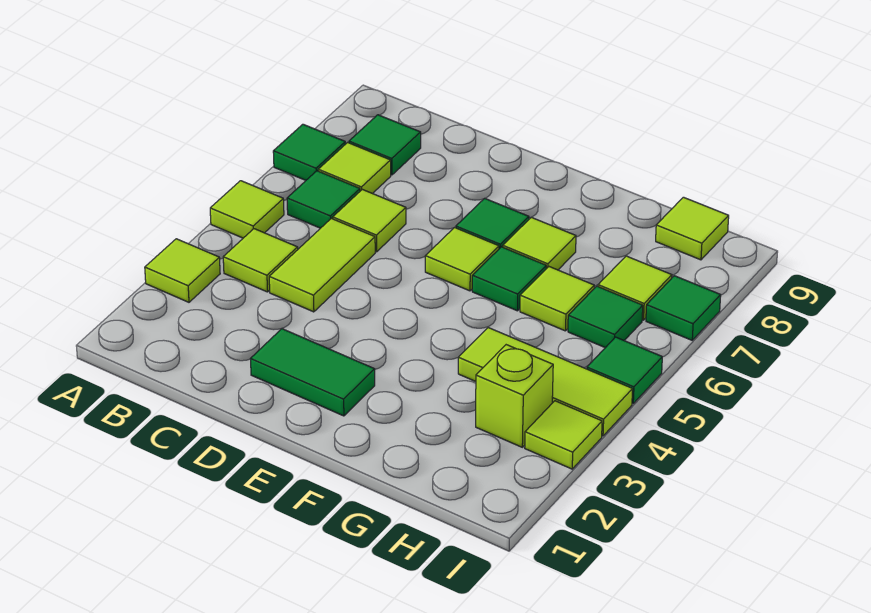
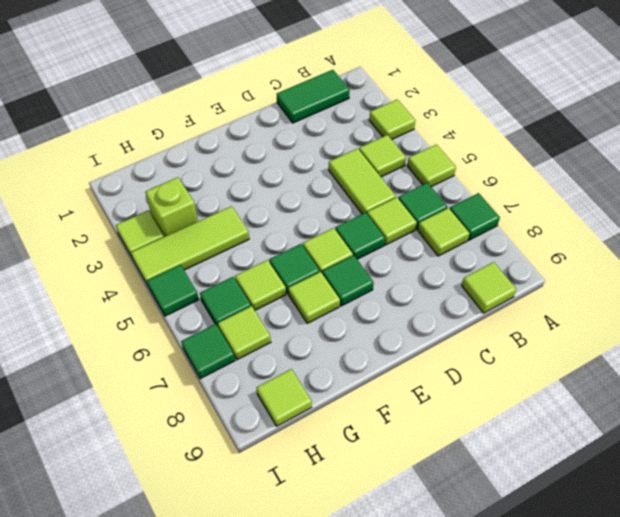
green tile B8 level 1 -> green tile D6 level 1
none -> lime tile B9 level 1
green tile D2:E2 level 1 -> green tile B1:C1 level 1

